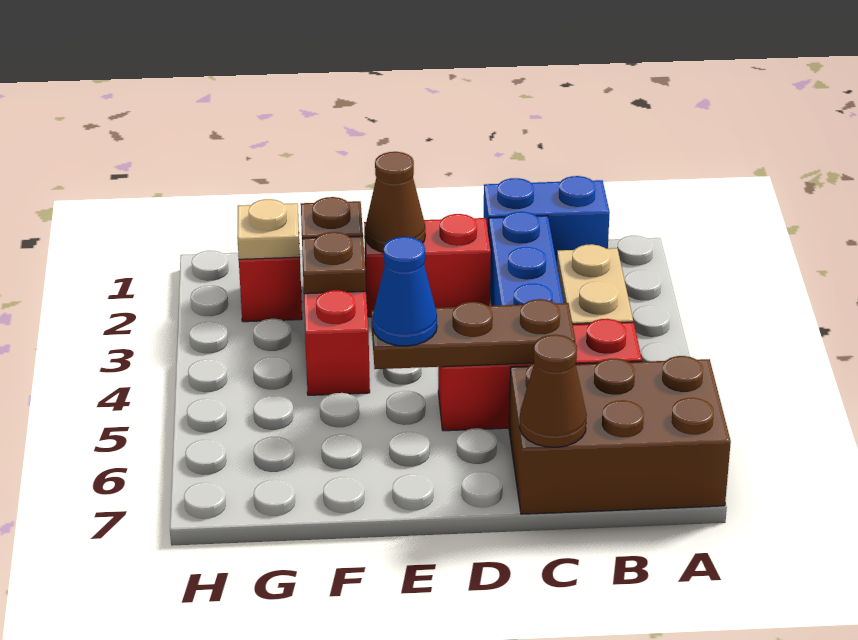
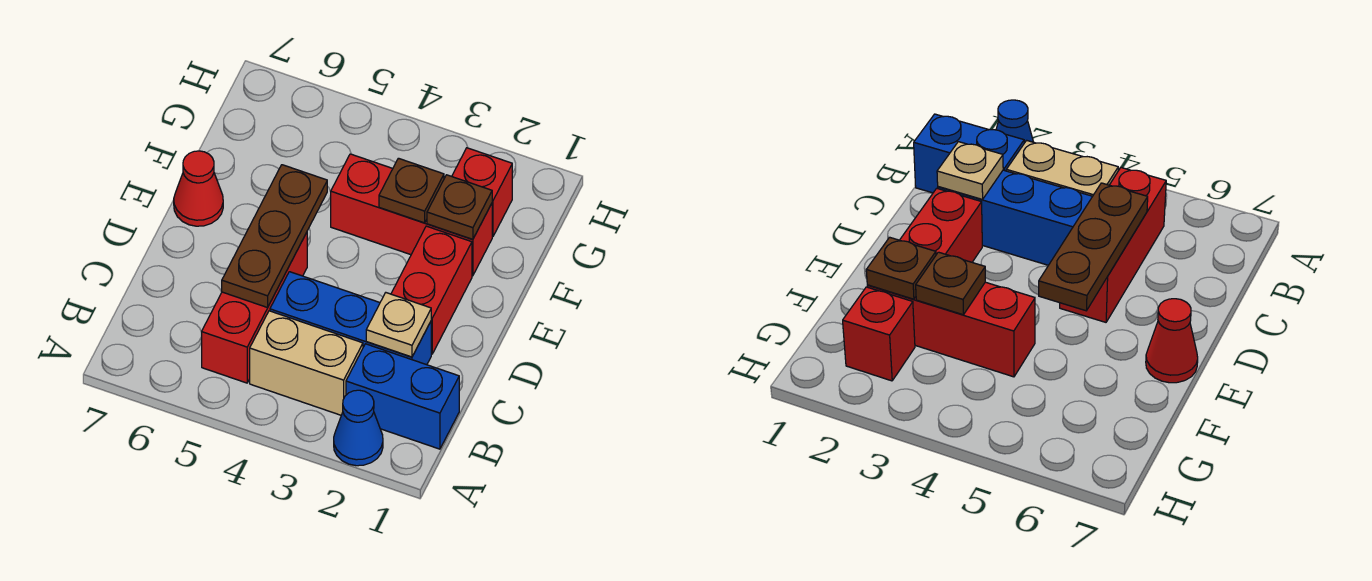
brown brick A6:C7 level 1 -> none
blue brick B1:C1 level 1 -> blue brick B1:B2 level 1
brown cone C7 level 2 -> none
brown cone E2 level 2 -> none
blue cone E5 level 3 -> blue cone A2 level 1
none -> red cone E7 level 1
tan plate G2 level 2 -> tan plate C2 level 2

